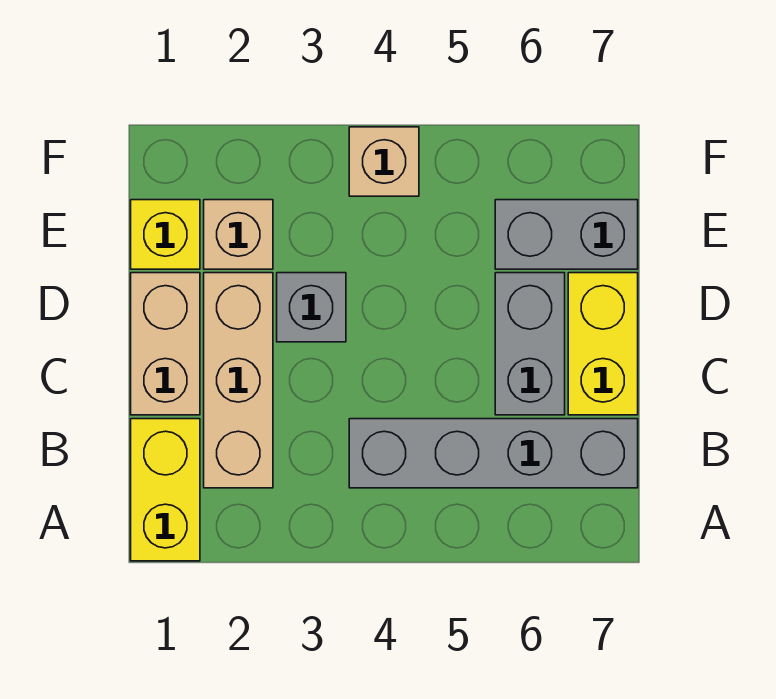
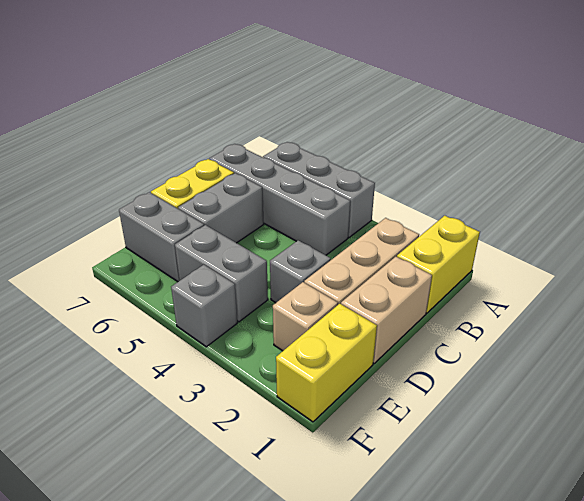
none -> grey brick A4:A6 level 1
yellow brick E1 level 1 -> yellow brick E1:F1 level 1
none -> grey brick E4:E5 level 1
tan brick F4 level 1 -> grey brick F4 level 1

